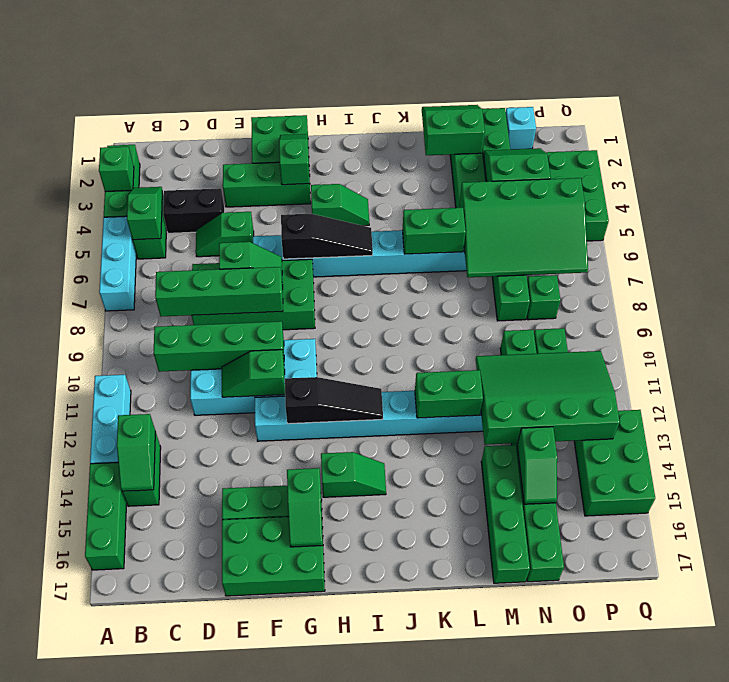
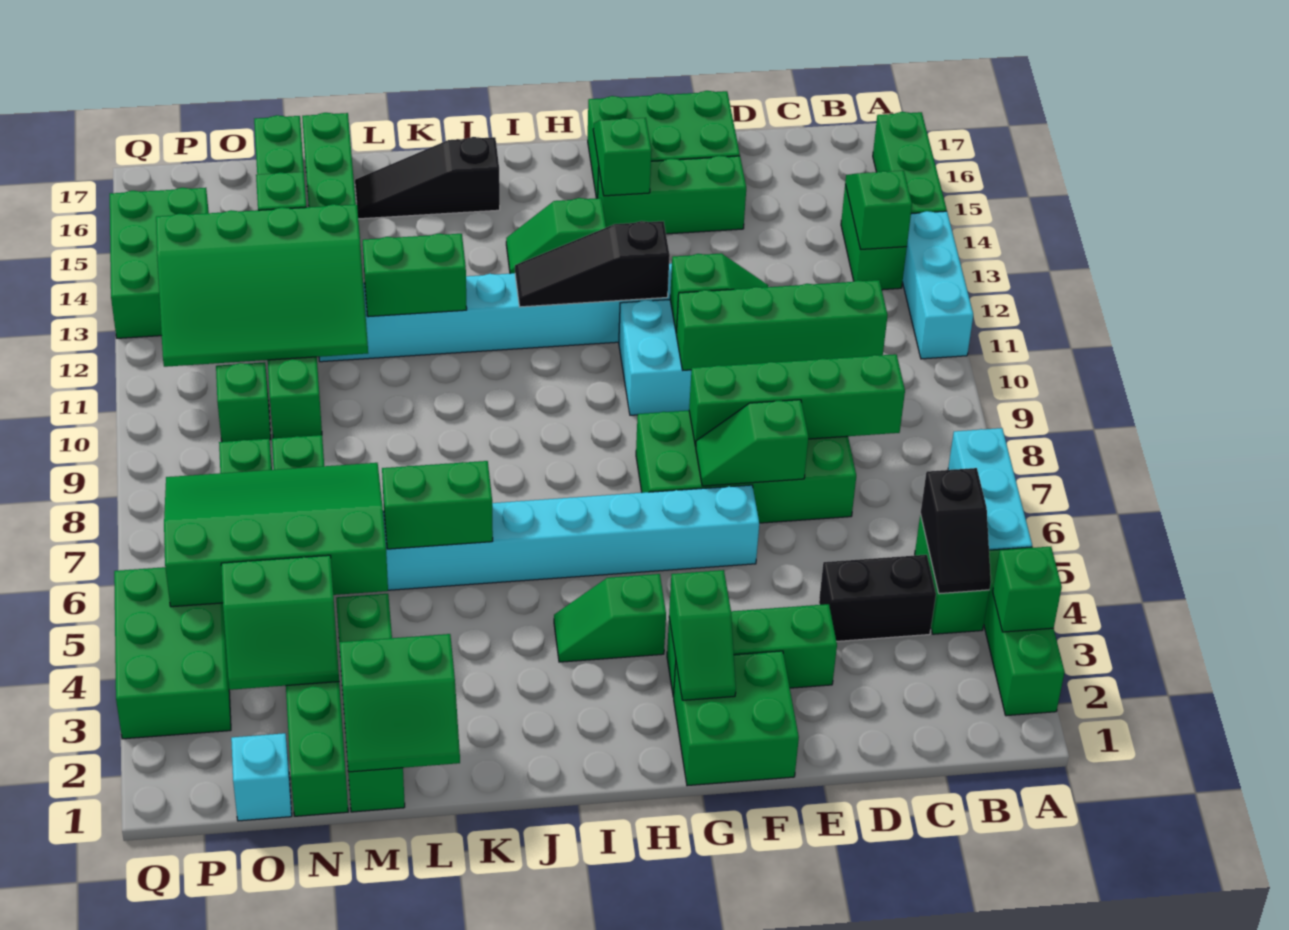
green slope B4:B5 level 2 top 5 -> black slope B4:B5 level 2 top 5
green slope D5:E5 level 1 top E -> none
black slope G6:I6 level 2 top G -> black slope J16:L16 level 1 top J

